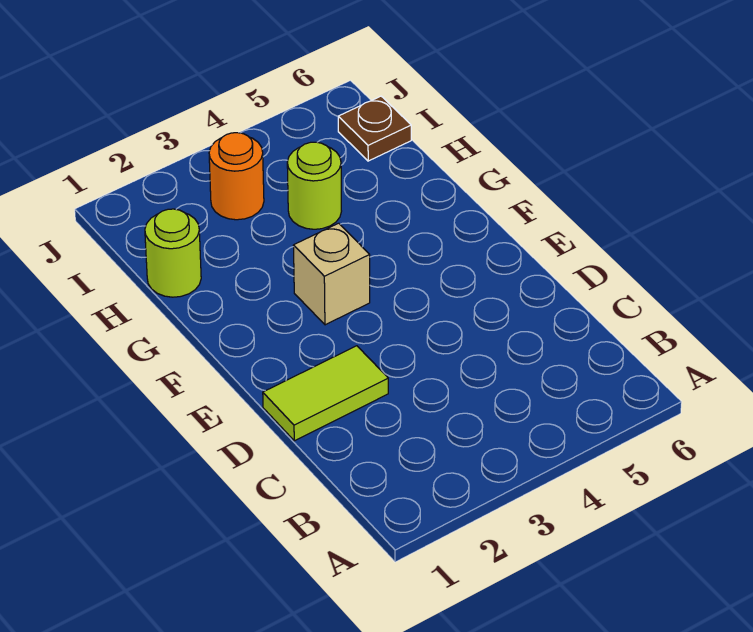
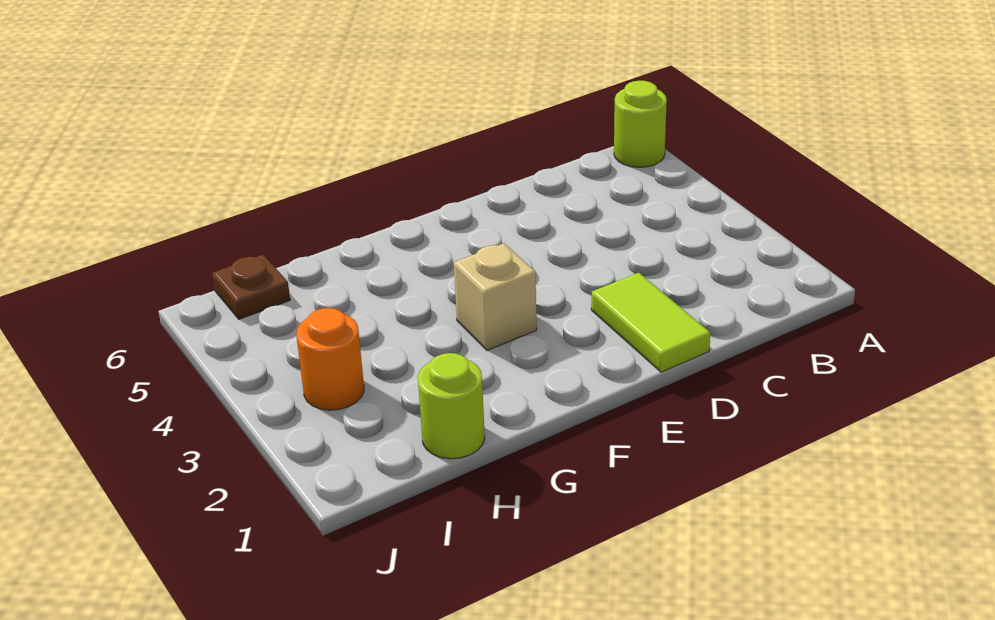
lime round brick H4 level 1 -> lime round brick A6 level 1

